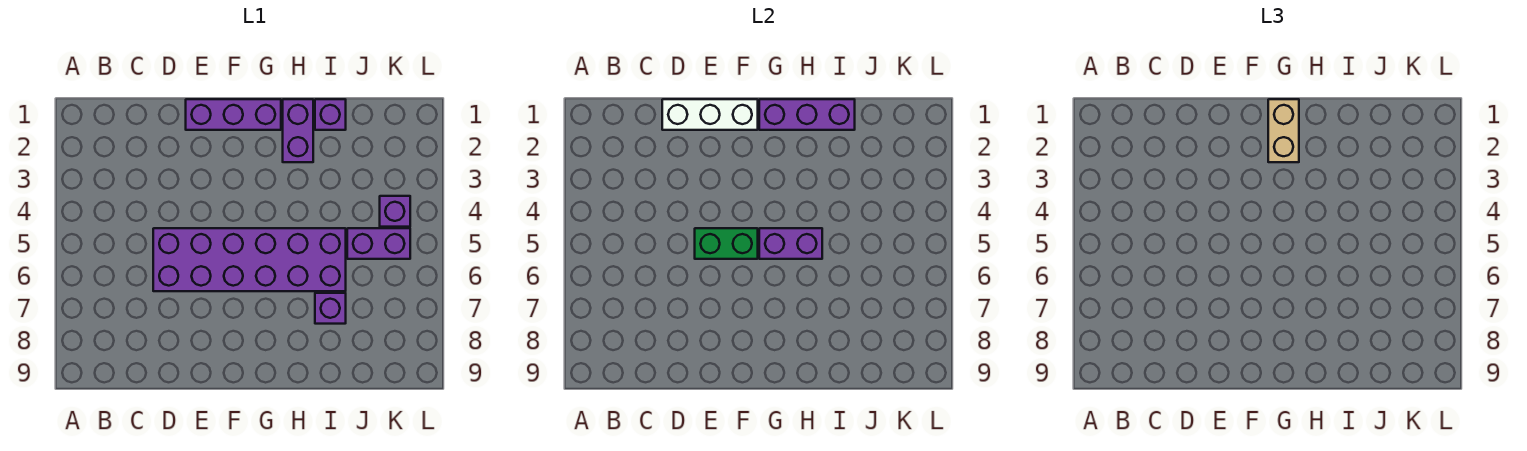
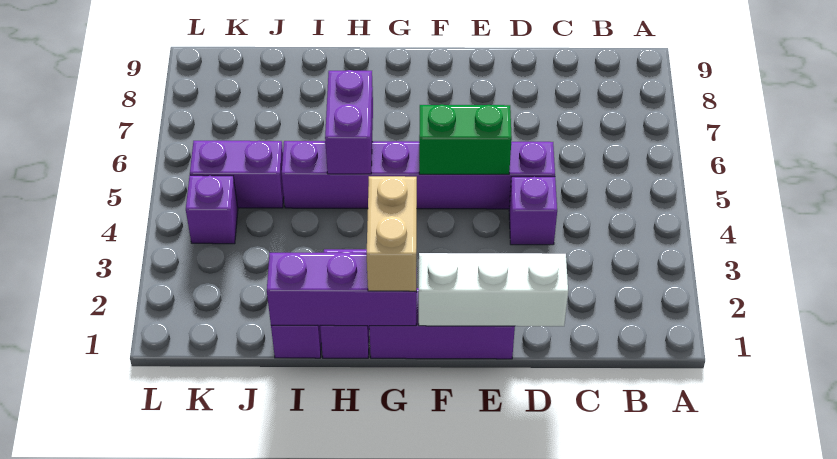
purple brick D5:I6 level 1 -> purple brick D5:I5 level 1
purple brick G5:H5 level 2 -> purple brick H5:H6 level 2
purple brick I7 level 1 -> purple brick D4 level 1

